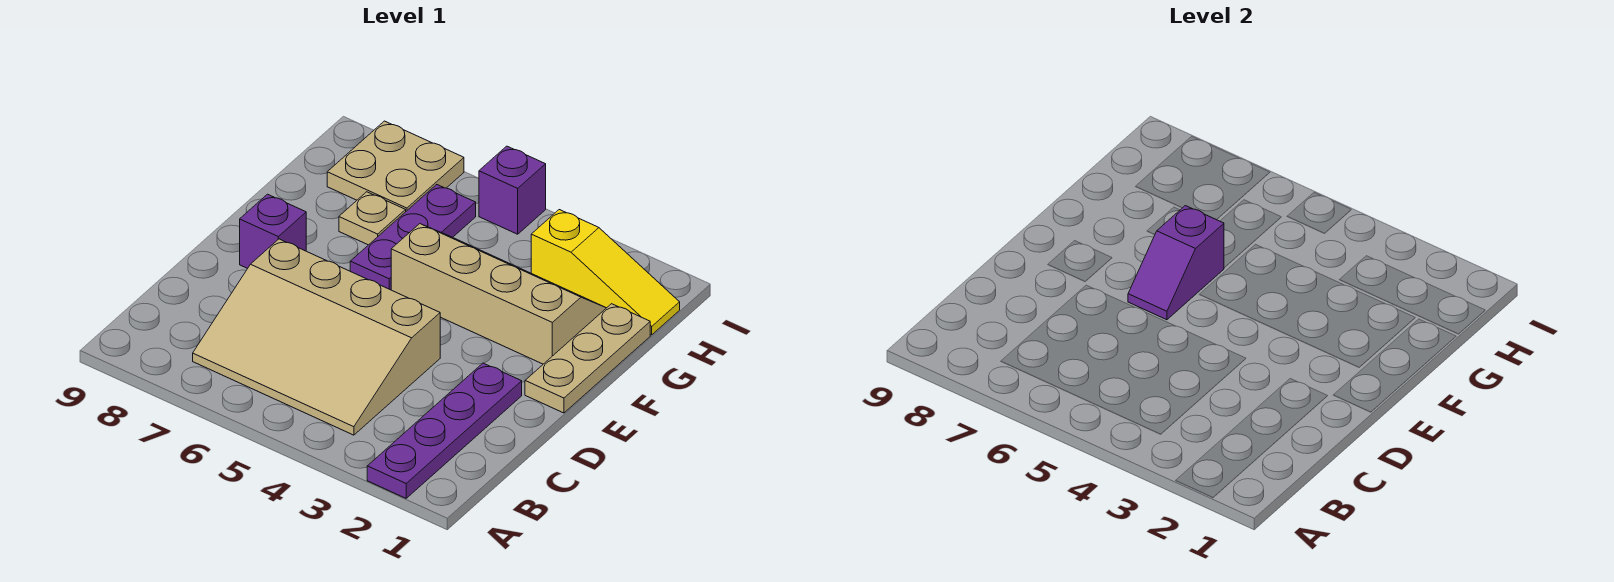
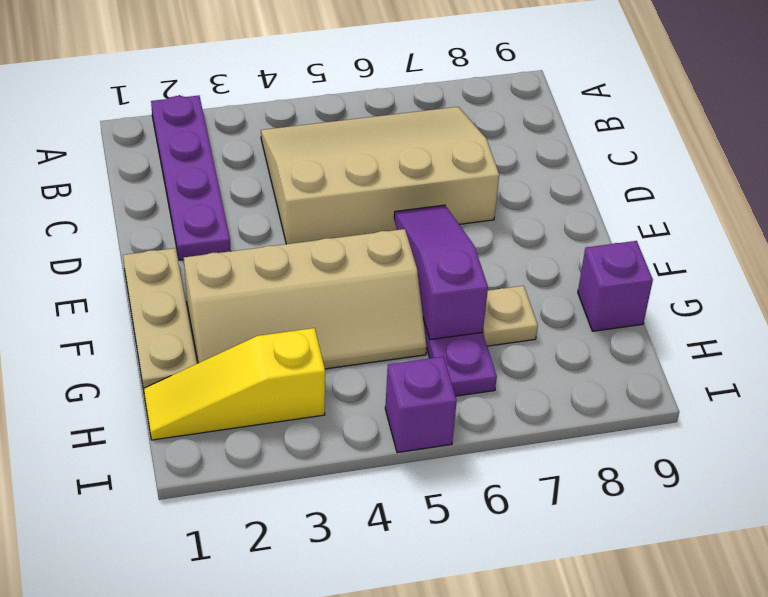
purple slope E6:F6 level 2 top F -> purple slope E6:G6 level 2 top G
purple brick E8 level 1 -> purple brick G9 level 1
tan plate H7:I8 level 1 -> none

